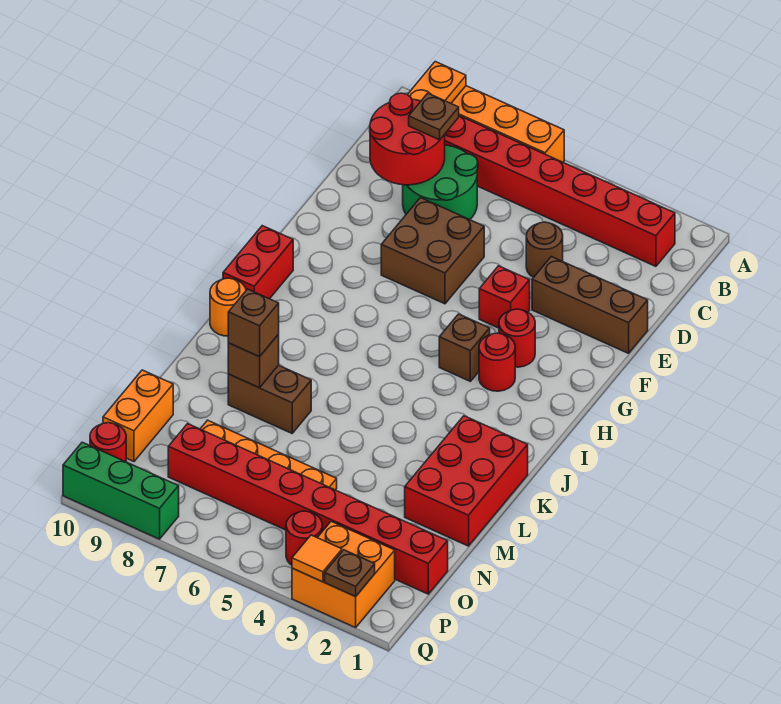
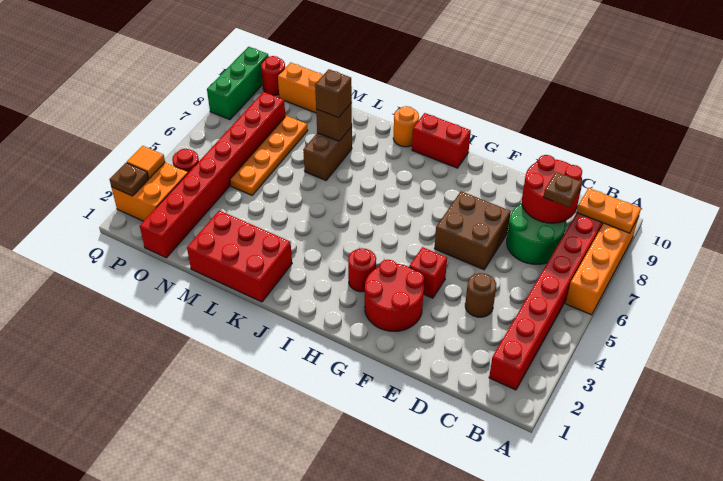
brown brick E1:E3 level 1 -> none
red round brick G3 level 1 -> red round brick F2:G3 level 1
brown brick H4 level 1 -> none

